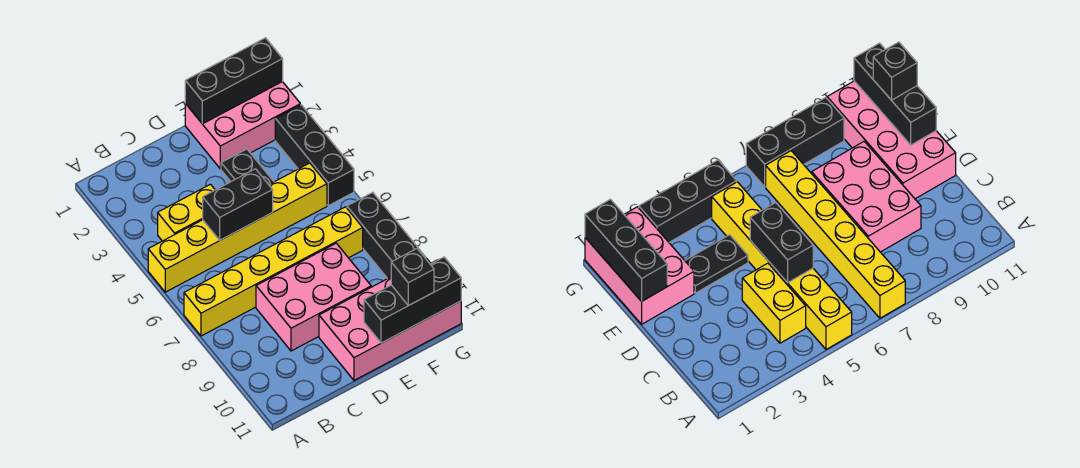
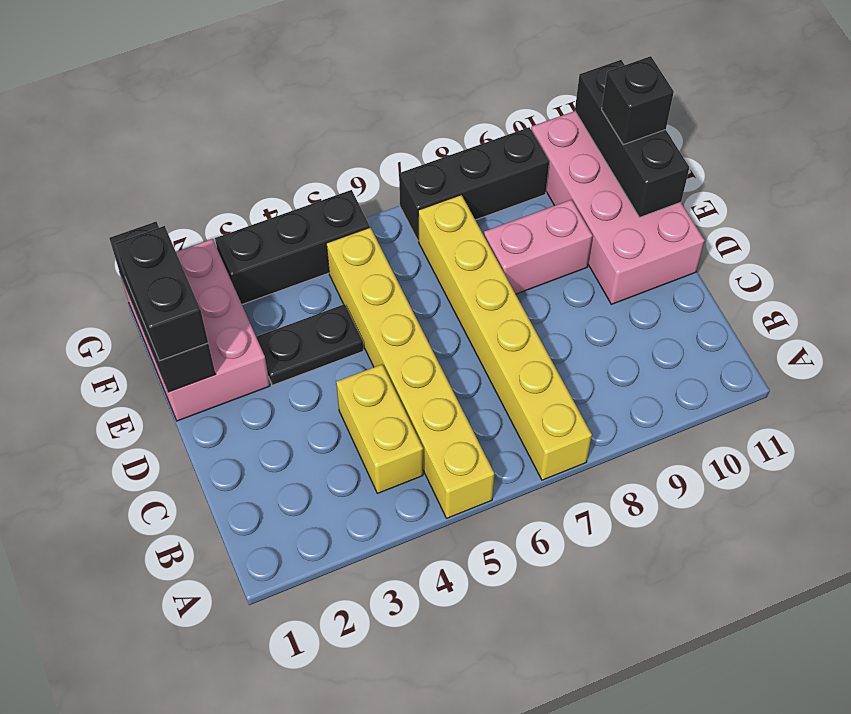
black brick C5:D5 level 2 -> black brick E1:F1 level 3
pink brick C8:E9 level 1 -> pink brick E8:E9 level 1

